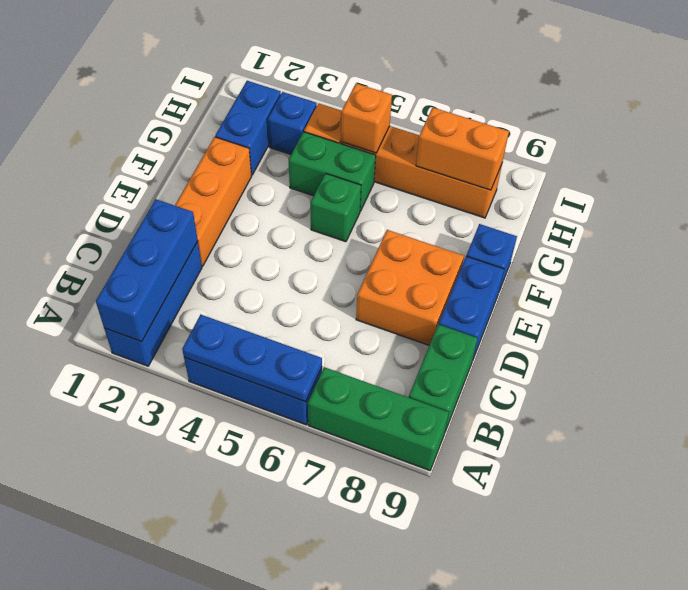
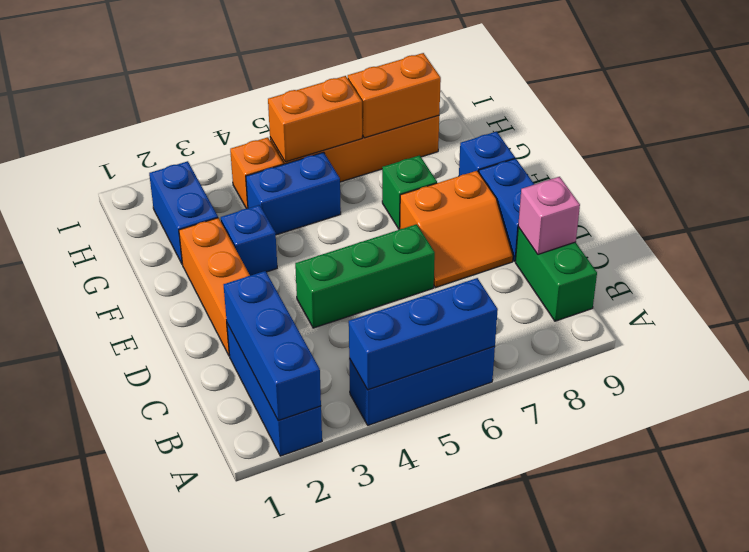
blue plate A4:A6 level 2 -> blue brick A4:A6 level 2
green brick A7:A9 level 1 -> green brick D4:D6 level 1
none -> pink brick C9 level 2
orange brick D7:E8 level 1 -> orange slope D7:E8 level 1 top E
green brick F5 level 1 -> green brick F7 level 1
green brick G4:G5 level 1 -> blue brick G4:G5 level 1
blue brick H3 level 1 -> blue brick F3 level 1
orange brick H5 level 2 -> orange brick H5:H6 level 2

